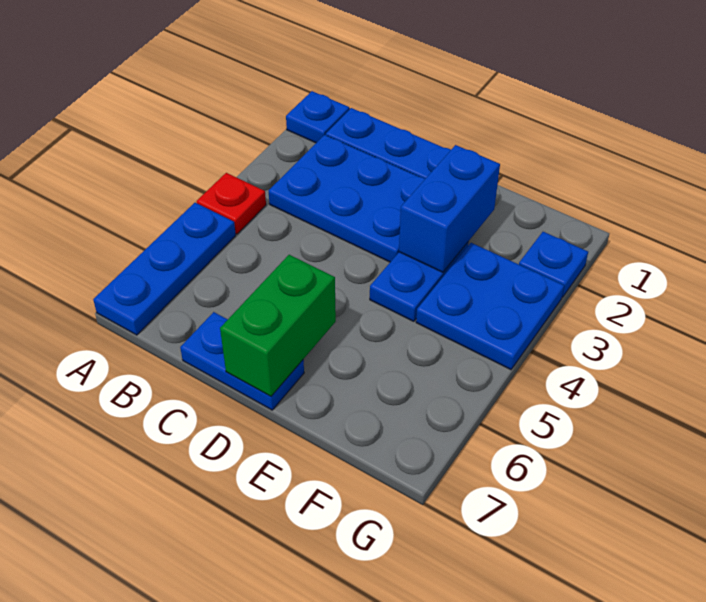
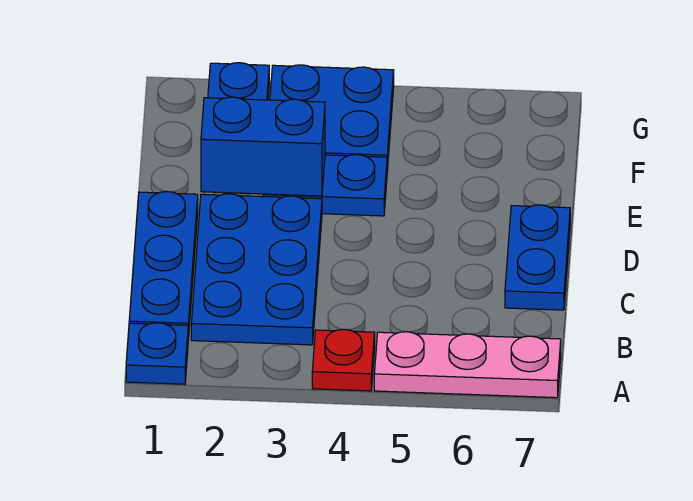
blue plate A5:A7 level 1 -> pink plate A5:A7 level 1
green brick D6:D7 level 2 -> none

